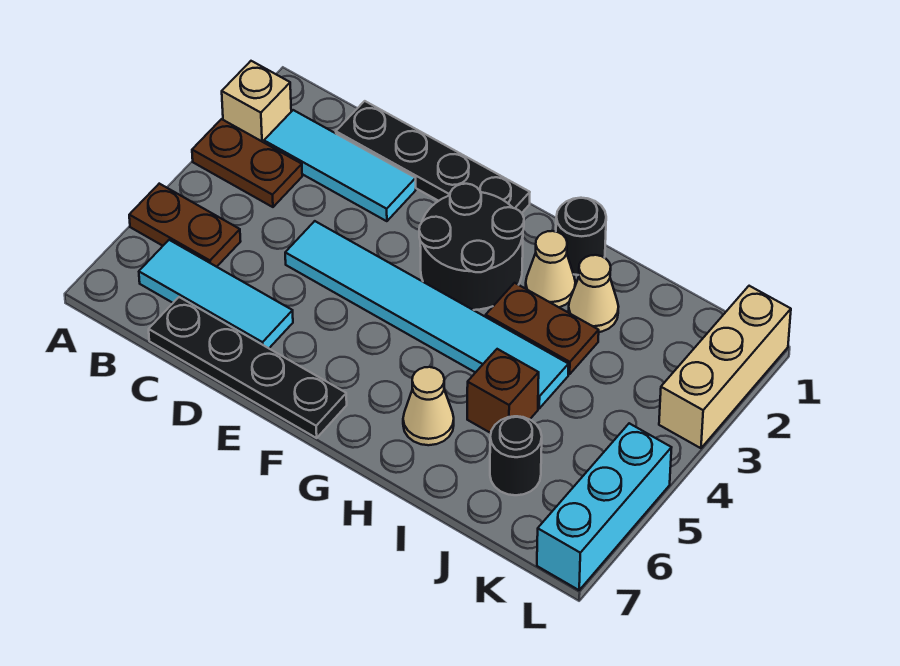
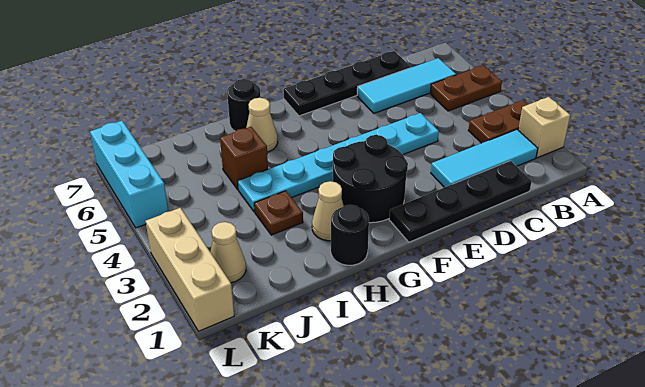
cyan tile D4:I4 level 1 -> cyan plate D4:I4 level 1
brown plate H3:I3 level 1 -> brown plate I3 level 1
tan cone I2 level 1 -> tan cone K2 level 1
black round brick J6 level 1 -> black round brick H7 level 1

